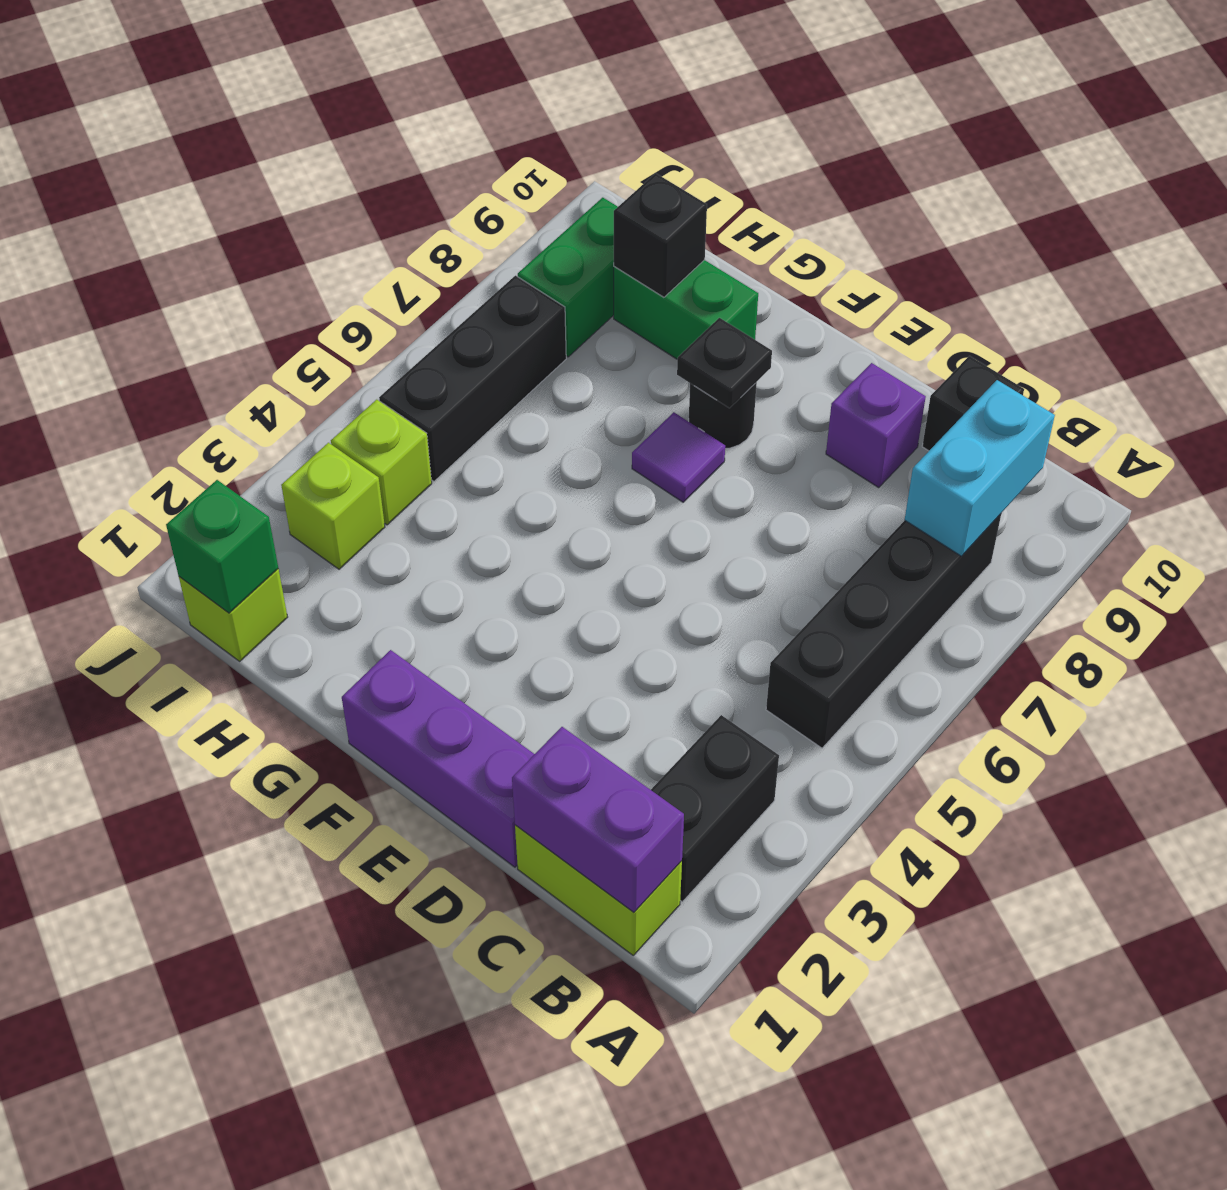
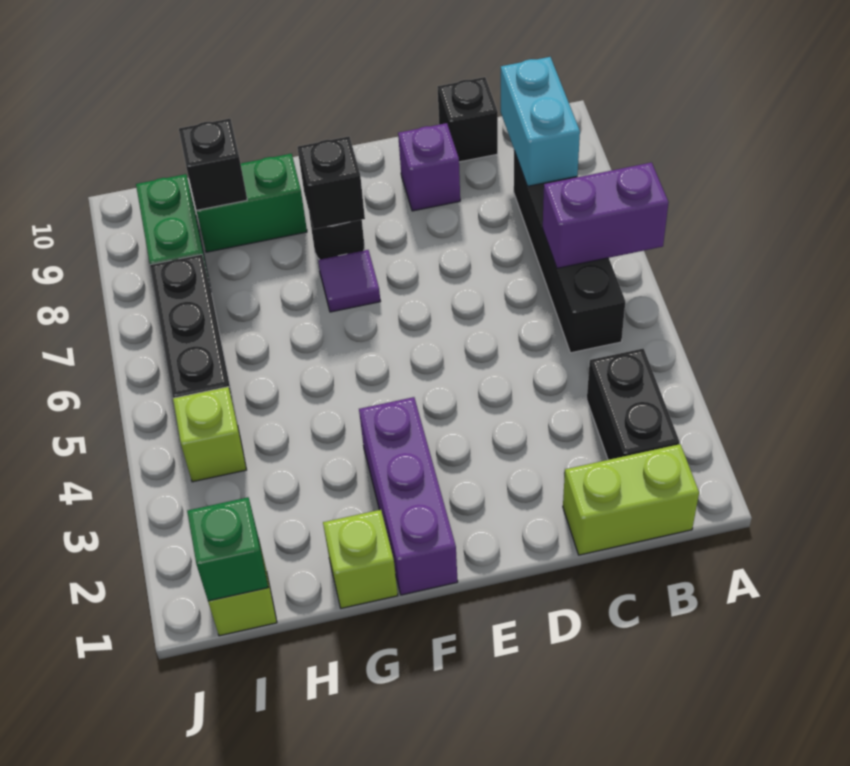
purple brick B1:C1 level 2 -> purple brick A6:B6 level 2
purple brick D1:F1 level 1 -> purple brick F1:F3 level 1
black plate F8 level 2 -> black brick F8 level 2
lime brick I3 level 1 -> lime brick G1 level 1

